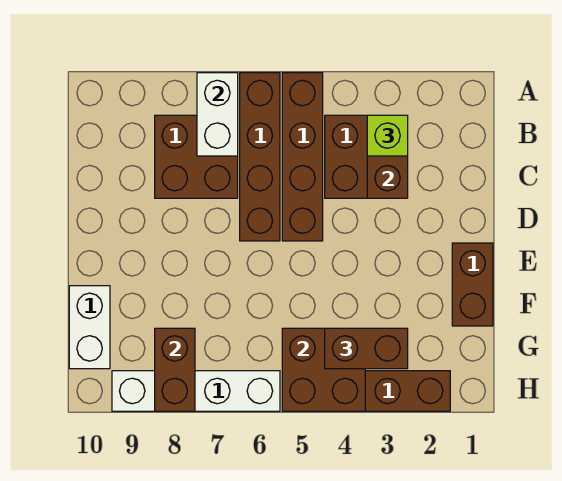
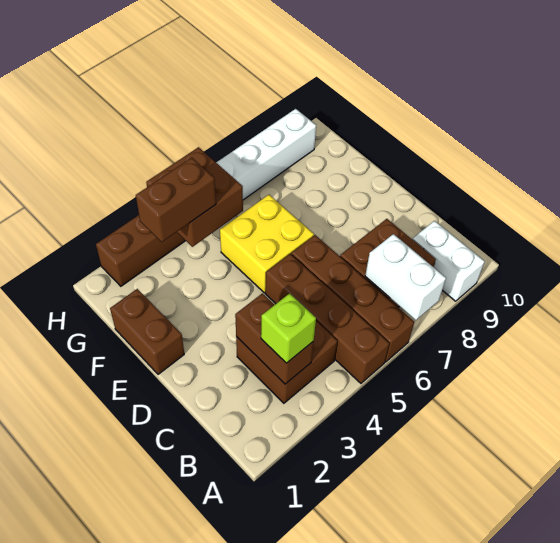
none -> yellow brick E5:F6 level 1
white brick F10:G10 level 1 -> white brick A9:B9 level 1
brown brick G8:H8 level 2 -> none

